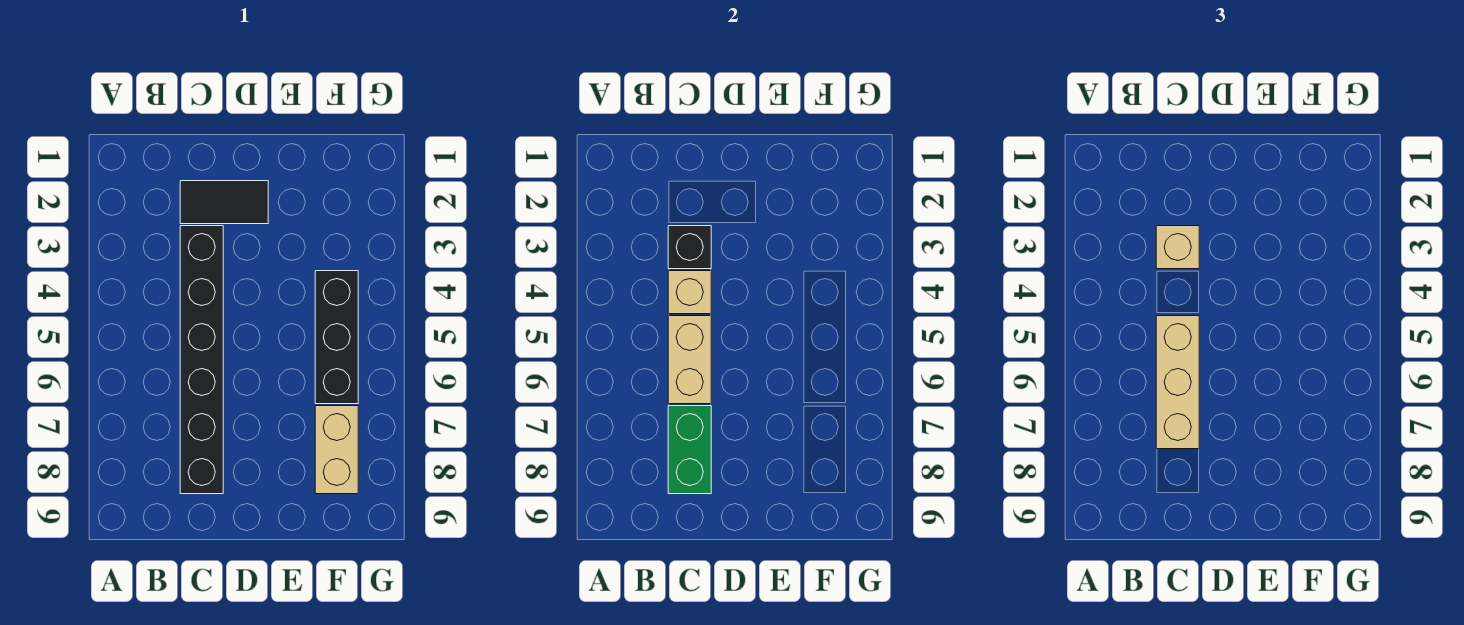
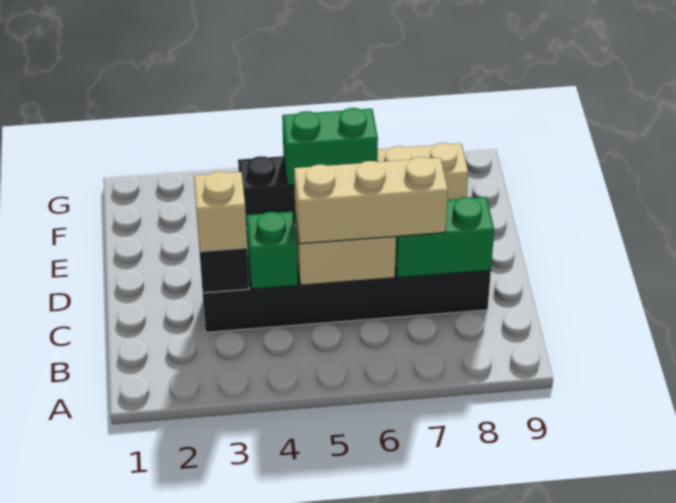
black tile C2:D2 level 1 -> none
tan brick C4 level 2 -> green brick C4 level 2
none -> green brick F5:F6 level 2

